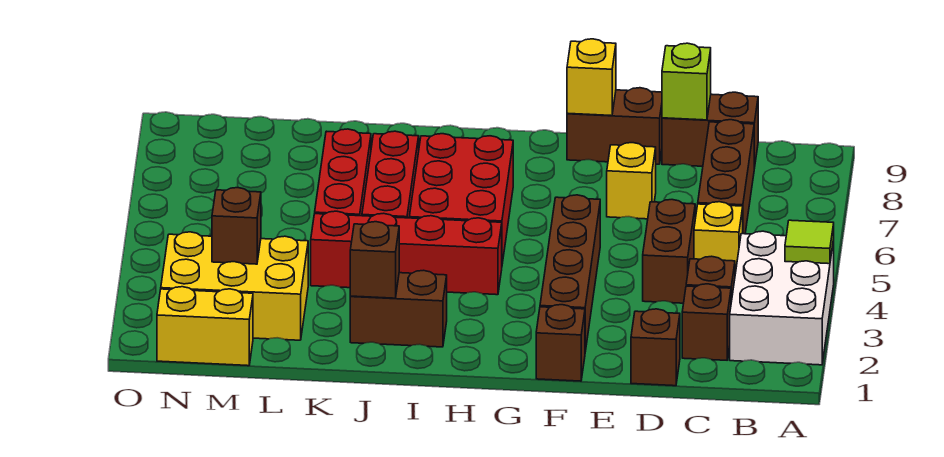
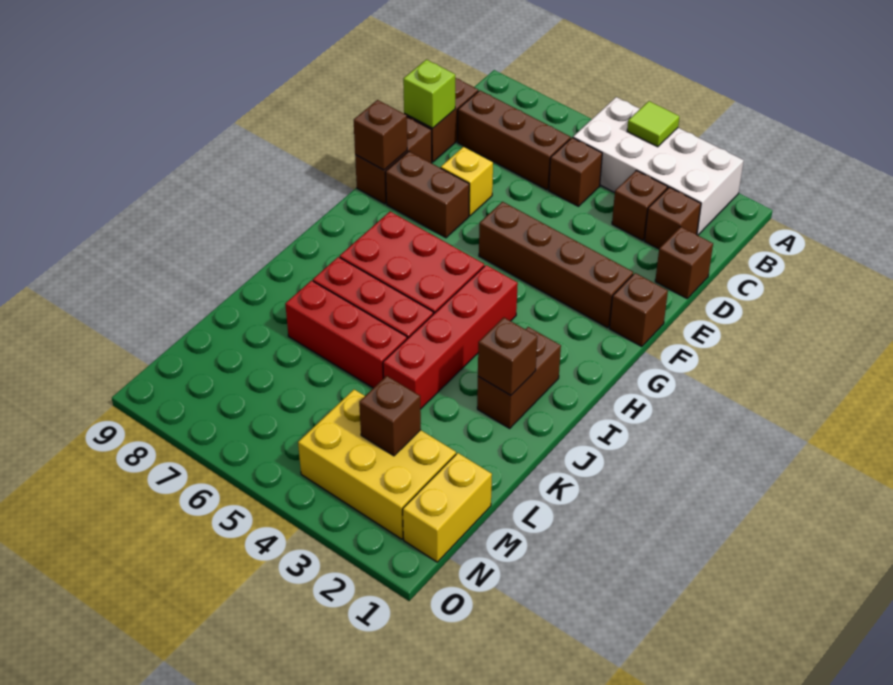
white brick A2:B4 level 1 -> white brick A2:B5 level 1
yellow brick C5 level 1 -> brown brick C5 level 1
brown brick D4:D5 level 1 -> brown brick F7:F8 level 1
yellow brick F9 level 2 -> brown brick F9 level 2
yellow brick L2:N3 level 1 -> yellow brick M2:N4 level 1

